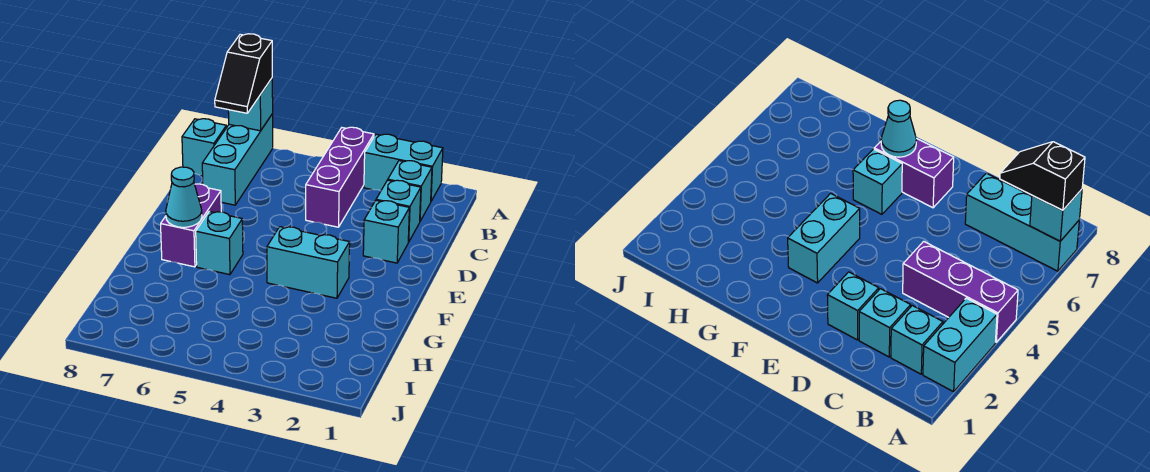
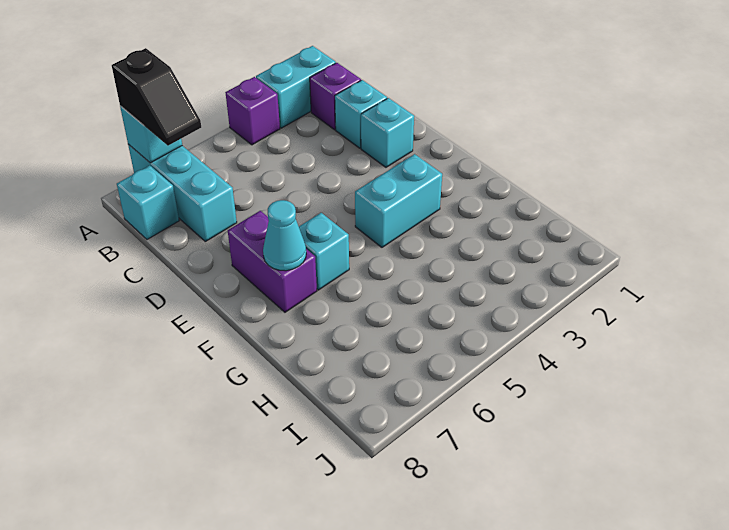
purple brick A4:C4 level 1 -> purple brick A4 level 1
cyan brick B2 level 1 -> purple brick B2 level 1

